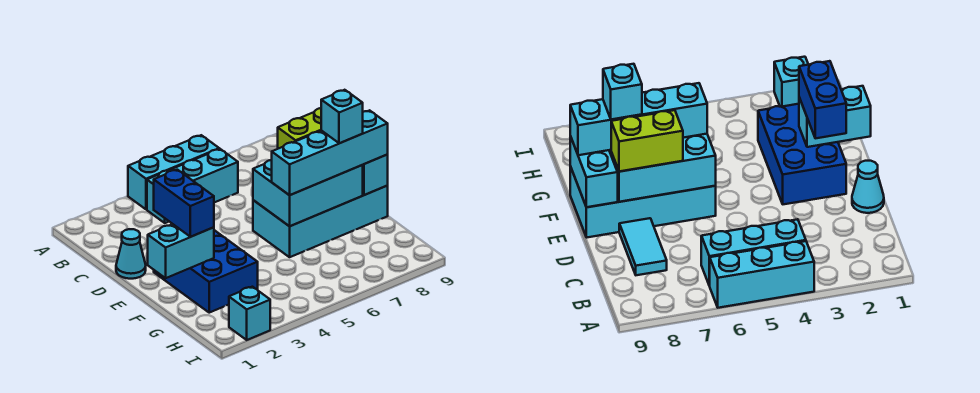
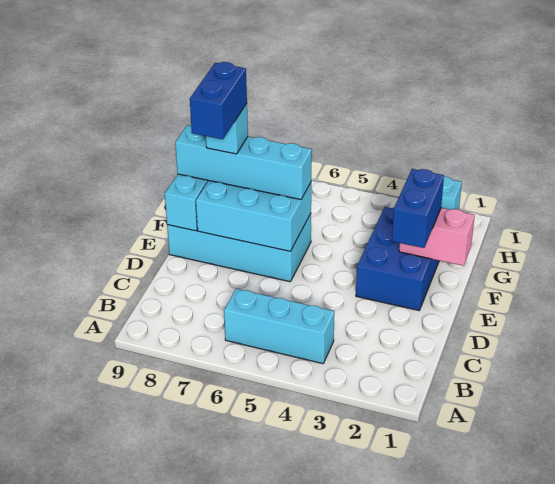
cyan brick A4:A6 level 1 -> none
cyan tile C8:D8 level 1 -> none
cyan cone D1 level 1 -> none
lime brick E7:E8 level 3 -> none
none -> blue brick E8:F8 level 5
cyan brick F1:F2 level 2 -> pink brick F1:F2 level 2

